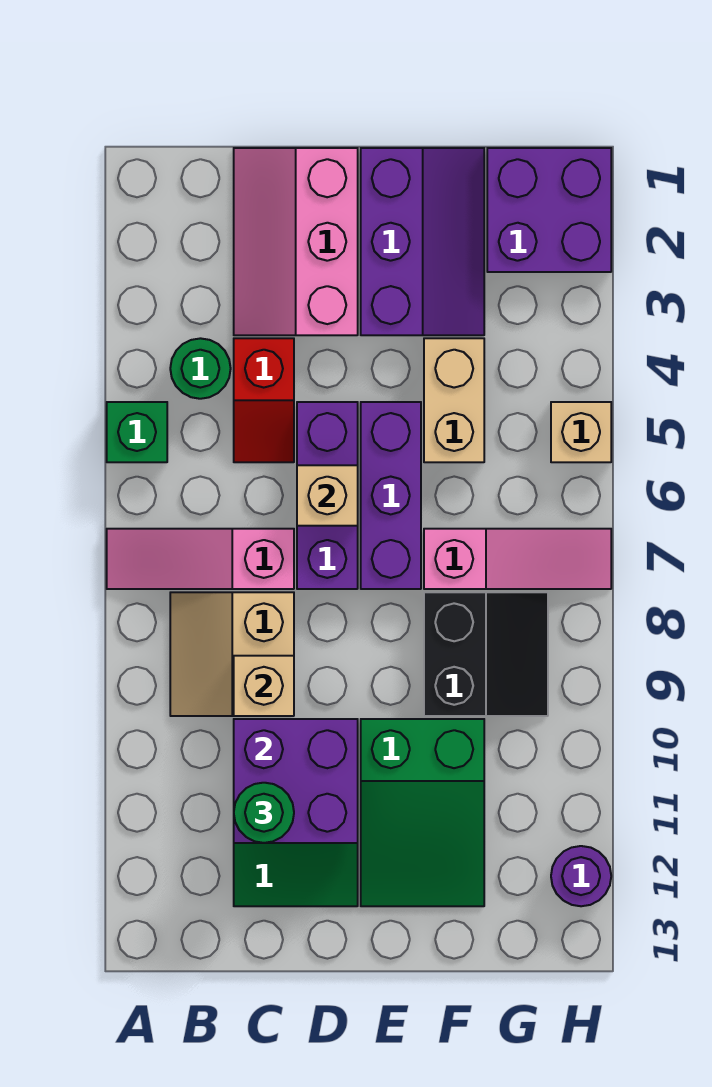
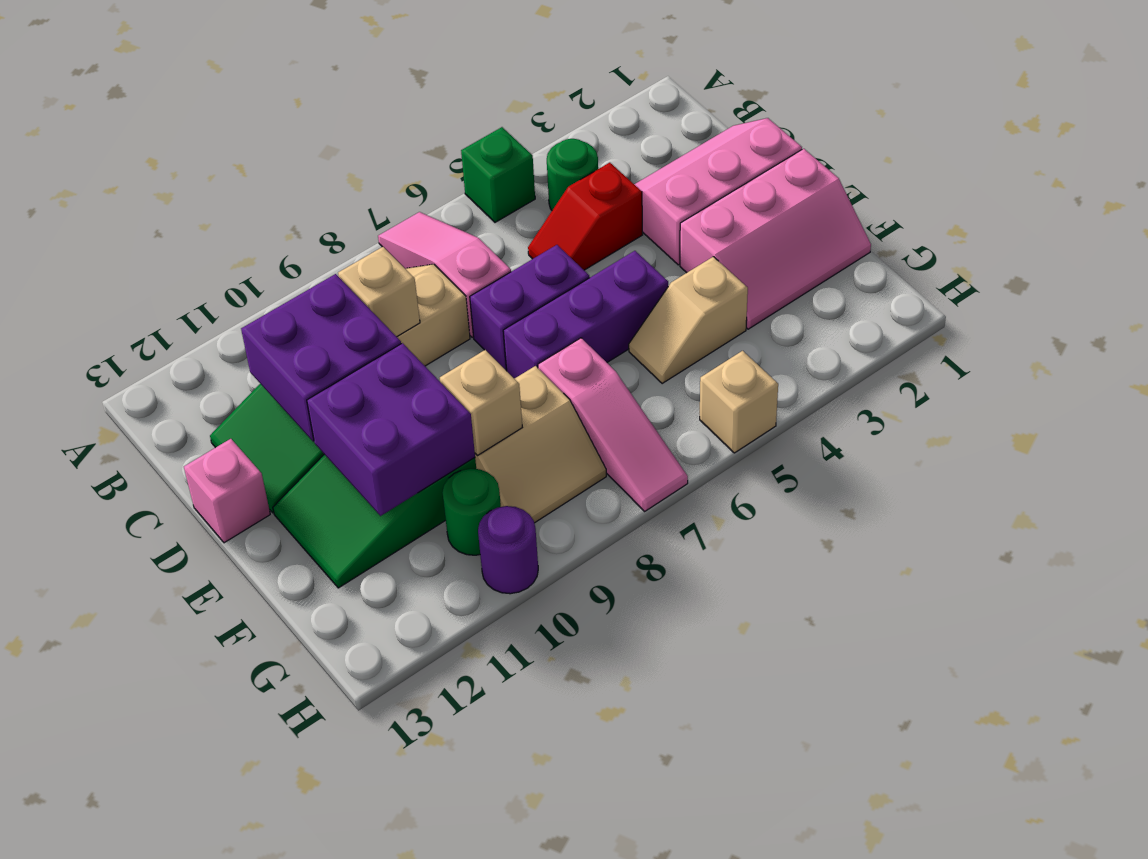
green round brick C11 level 3 -> green round brick G10 level 1
purple brick D5:D7 level 1 -> purple brick D6:D7 level 1
tan brick D6 level 2 -> tan brick F9 level 2
none -> pink brick D13 level 1
purple slope E1:F3 level 1 top E -> pink slope E1:F3 level 1 top E
tan brick F4:F5 level 1 -> tan slope F4:F5 level 1 top 4
black slope F8:G9 level 1 top F -> tan slope F8:G9 level 1 top F
purple brick G1:H2 level 1 -> purple brick E10:F11 level 2
purple round brick H12 level 1 -> purple round brick H10 level 1

